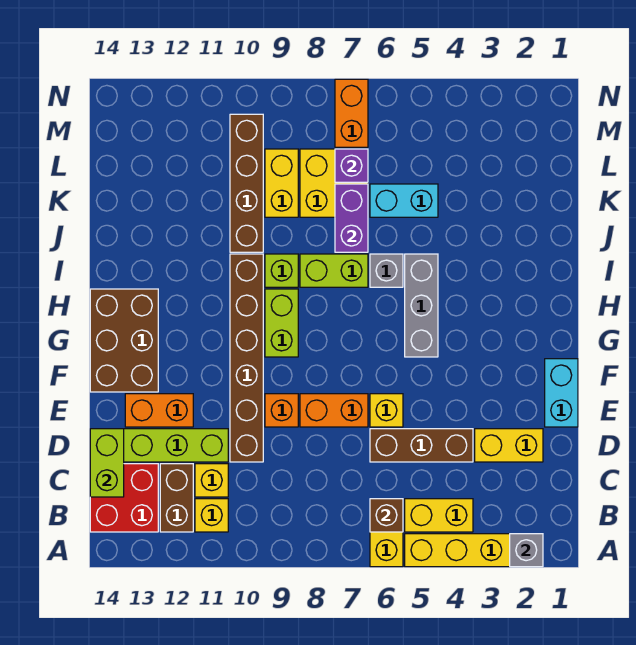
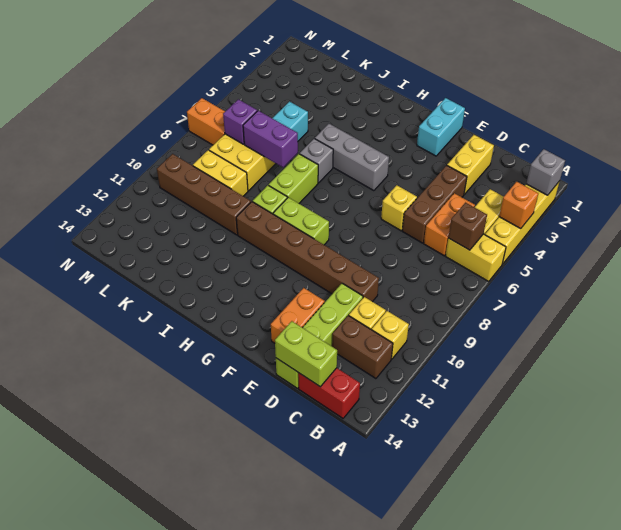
red brick B13:C14 level 1 -> red brick B14:C14 level 1
cyan brick E1:F1 level 1 -> cyan brick F1:F2 level 1
orange brick E7:E8 level 1 -> orange brick C5:C6 level 1
orange brick E9 level 1 -> orange brick A4 level 2
brown brick F13:H14 level 1 -> none

